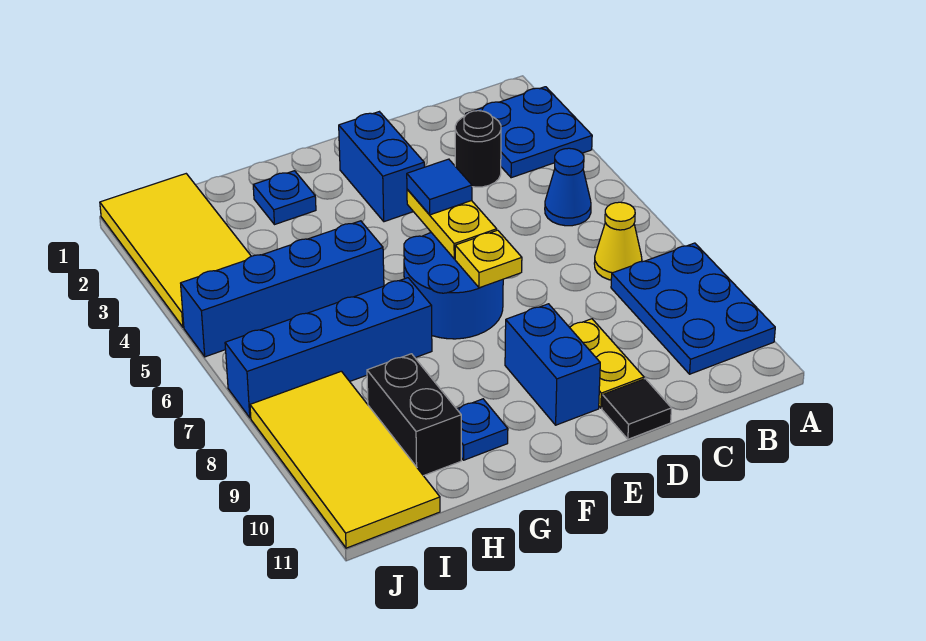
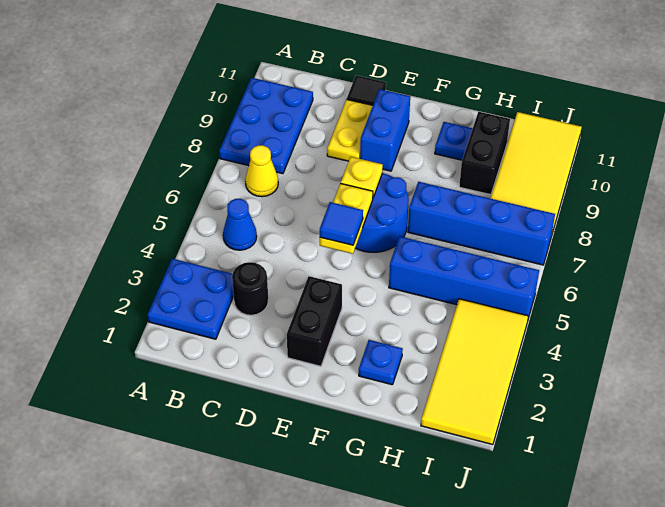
blue brick E2:E3 level 1 -> black brick E2:E3 level 1

